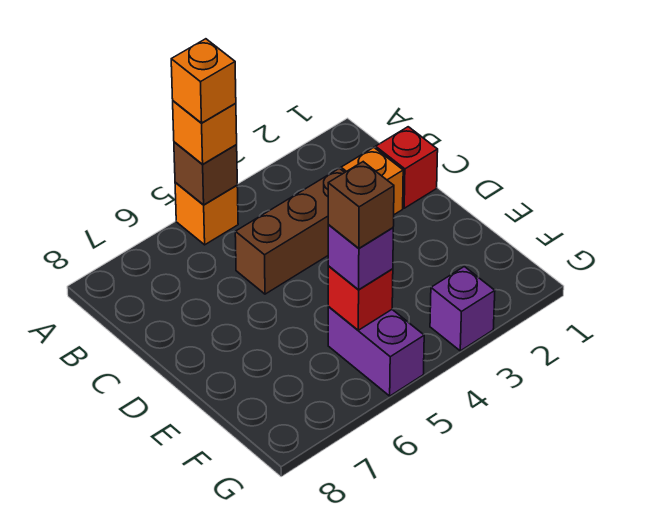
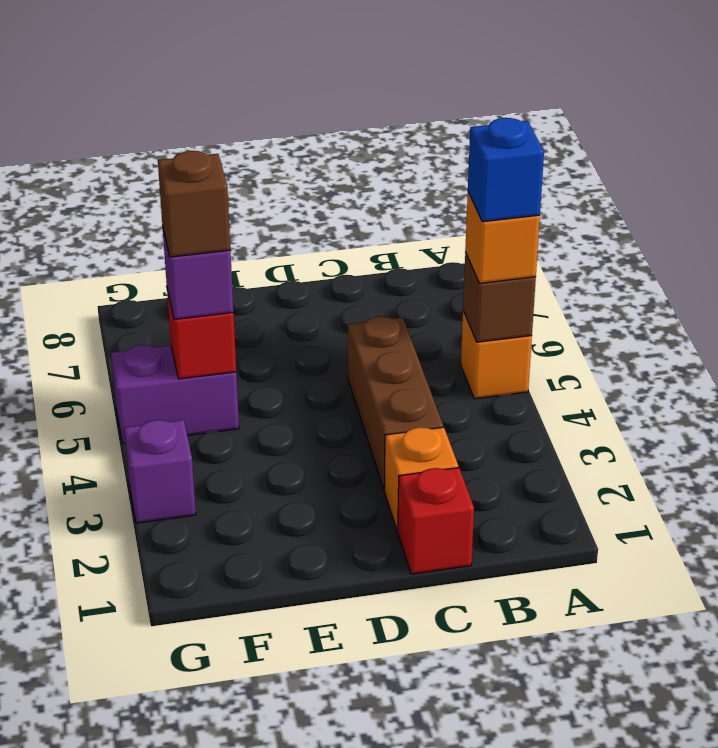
orange brick A5 level 4 -> blue brick A5 level 4

